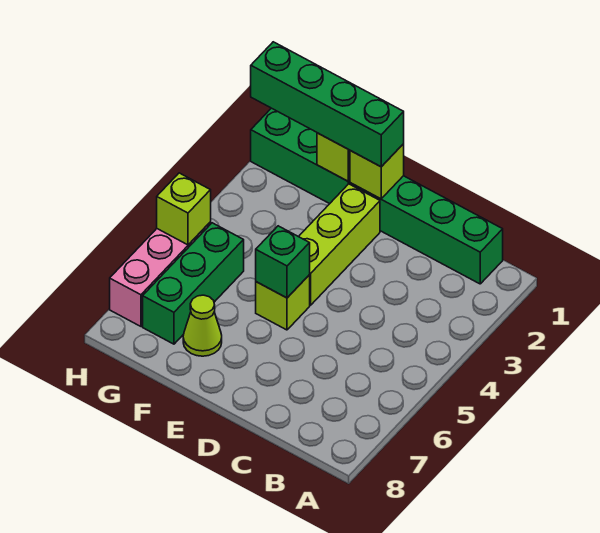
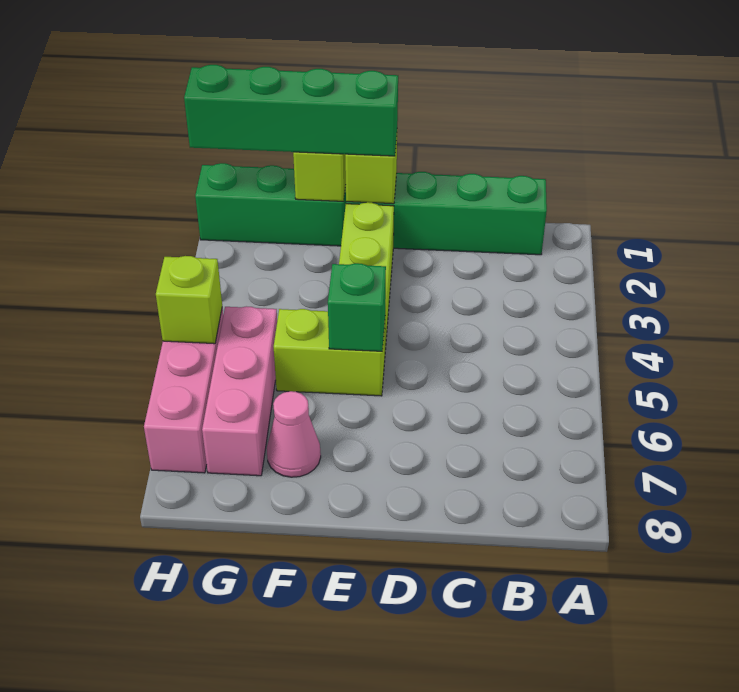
lime brick E5 level 1 -> lime brick E5:F5 level 1
lime cone F7 level 1 -> pink cone F7 level 1
green brick G5:G7 level 1 -> pink brick G5:G7 level 1

